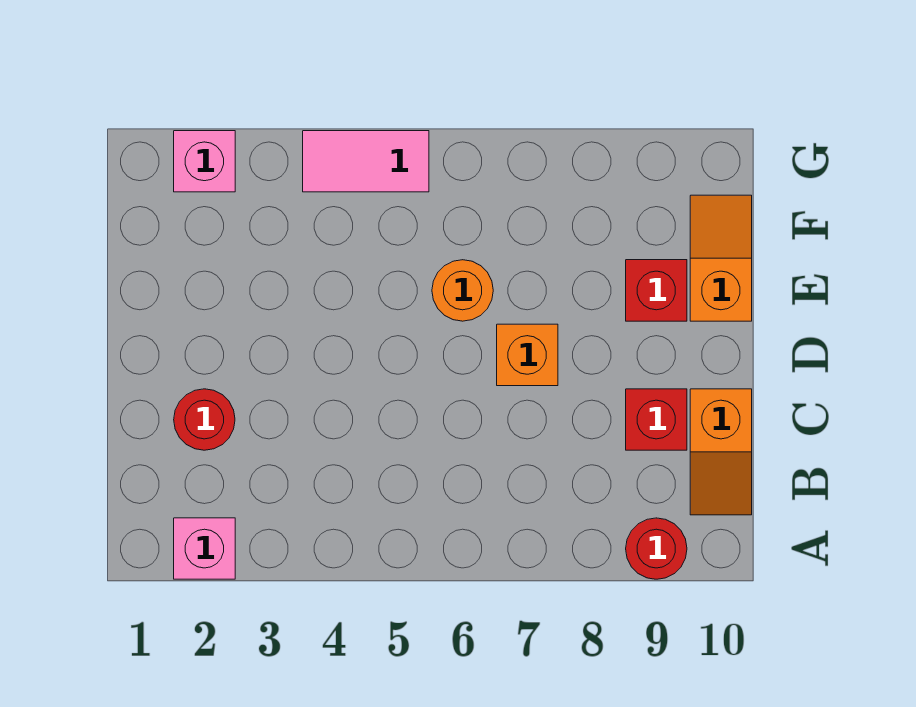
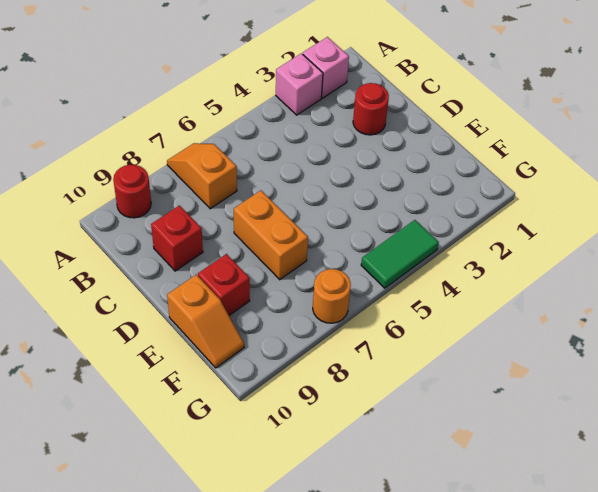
orange slope B10:C10 level 1 top C -> orange slope A7:B7 level 1 top B
orange brick D7 level 1 -> orange brick D7:E7 level 1
orange round brick E6 level 1 -> orange round brick G7 level 1
pink brick G2 level 1 -> pink brick A3 level 1
pink tile G4:G5 level 1 -> green tile G4:G5 level 1

